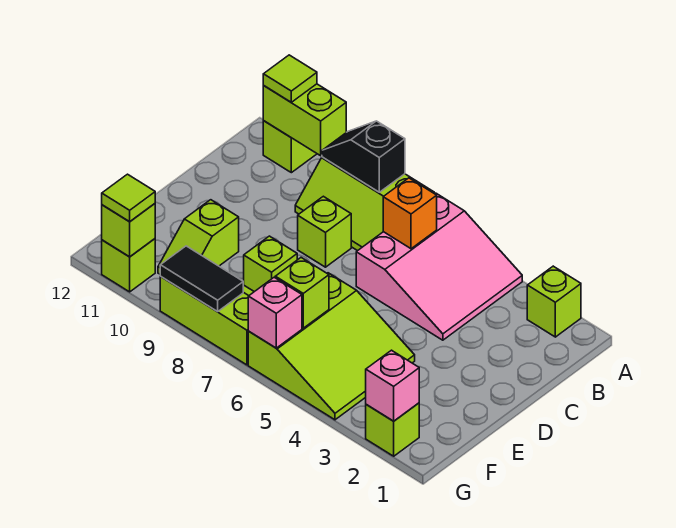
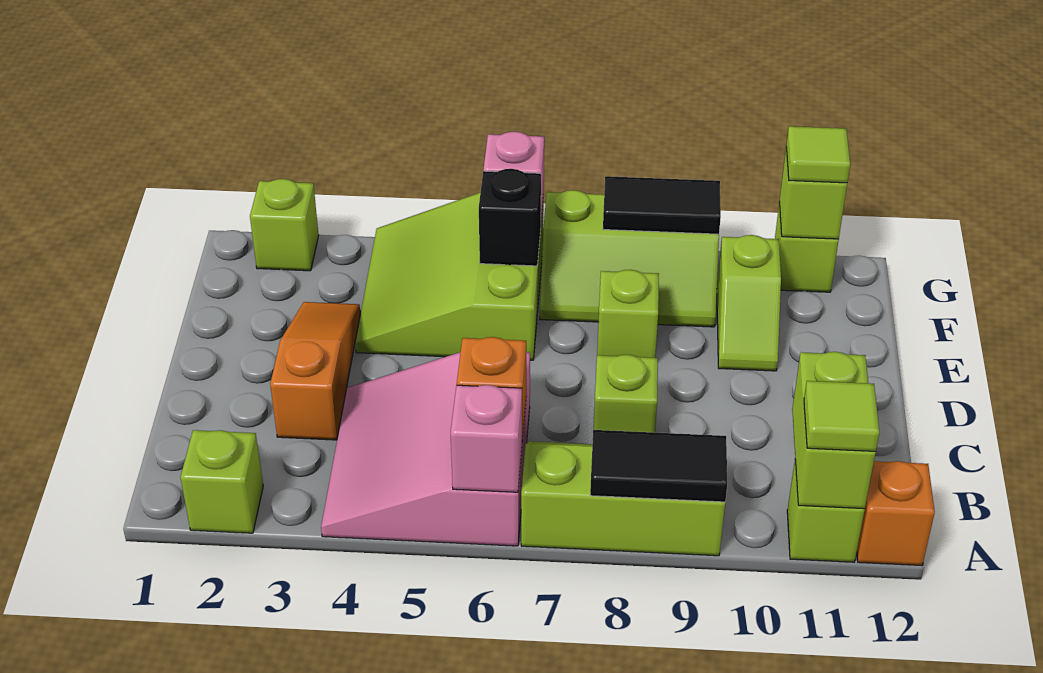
black slope A8:A9 level 2 top 8 -> black tile A8:A9 level 2
lime brick A10:A11 level 2 -> lime brick A11:B11 level 2
none -> orange brick A12 level 1
none -> orange slope C3:E3 level 1 top C
lime slope E10:F10 level 1 top E -> lime slope E10:F10 level 1 top F
lime brick F6 level 2 -> black brick F6 level 2
pink brick G2 level 2 -> pink brick A6 level 2

